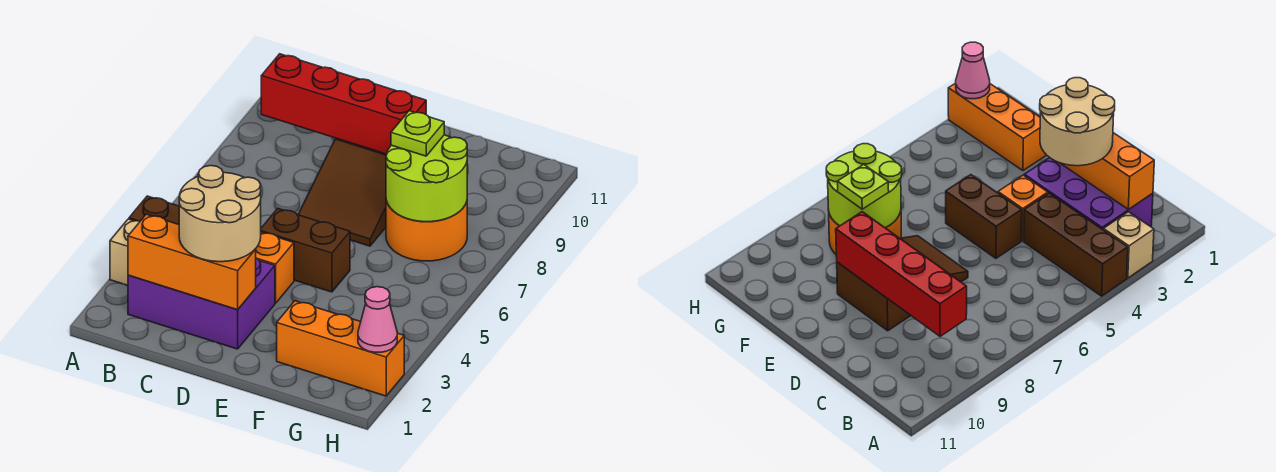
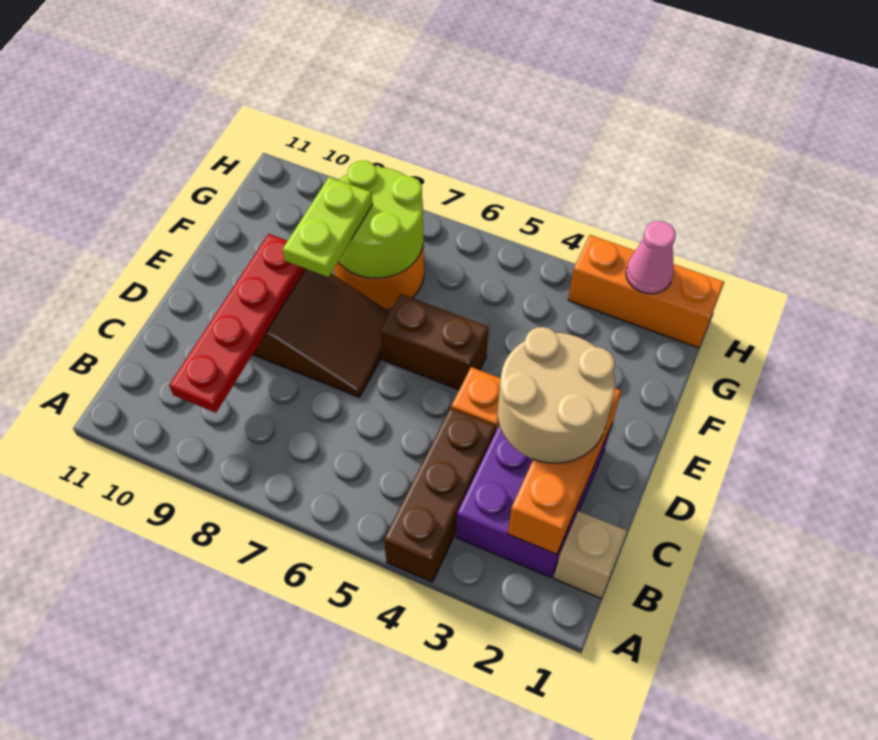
tan brick A3 level 1 -> tan brick B1 level 1
red brick B9:E9 level 2 -> red plate B9:E9 level 2
brown brick D5:E5 level 1 -> brown brick E5:E6 level 1
orange brick F2:H2 level 1 -> orange brick H1:H3 level 1
lime plate F8 level 3 -> lime plate E8:F8 level 3

